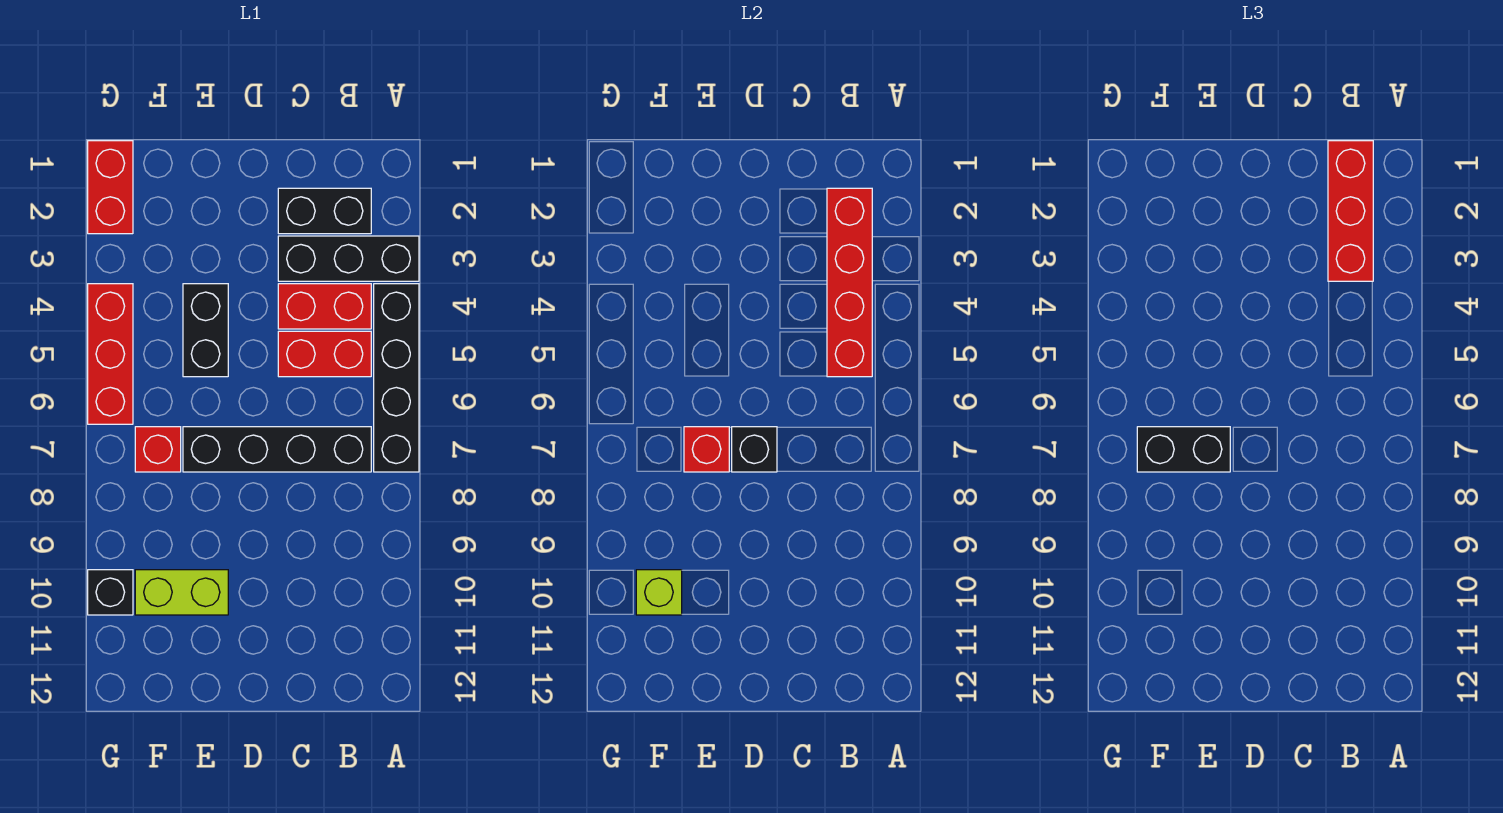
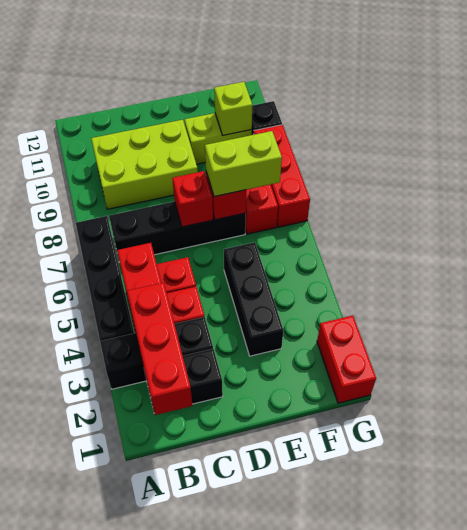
none -> lime brick B9:D10 level 1
black brick D7 level 2 -> red brick D7 level 2
black brick E4:E5 level 1 -> black brick E3:E5 level 1
black brick E7:F7 level 3 -> lime brick E7:F7 level 3
red brick G4:G6 level 1 -> red brick G7:G9 level 1

